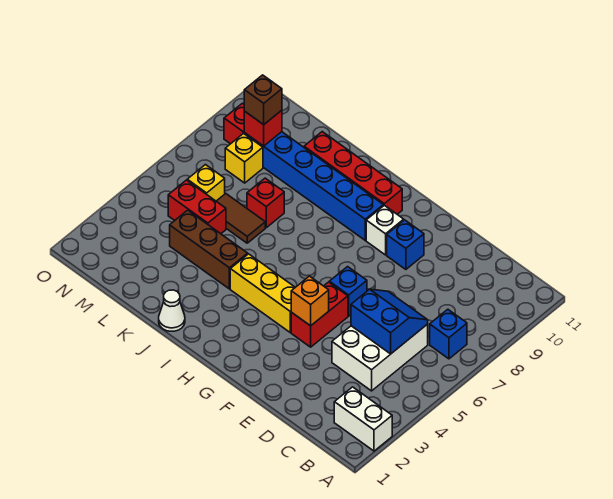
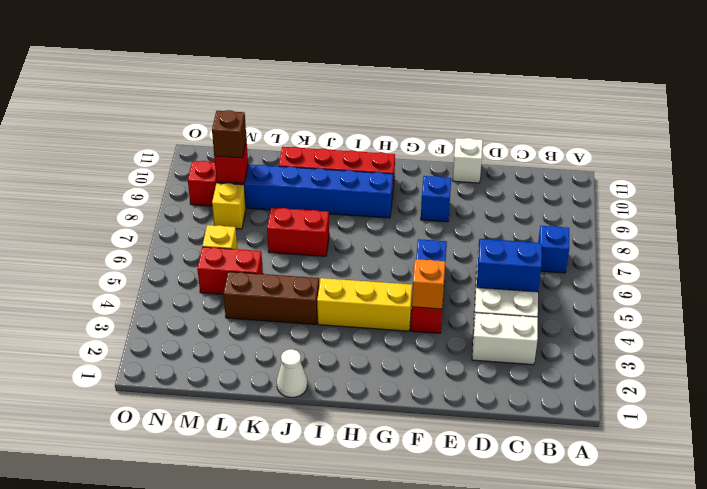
white brick A2:B2 level 1 -> white brick C3:D3 level 1
white brick G9 level 1 -> white brick E11 level 1
brown tile K6:L6 level 1 -> none
red brick K7 level 1 -> red brick J7:K7 level 1

